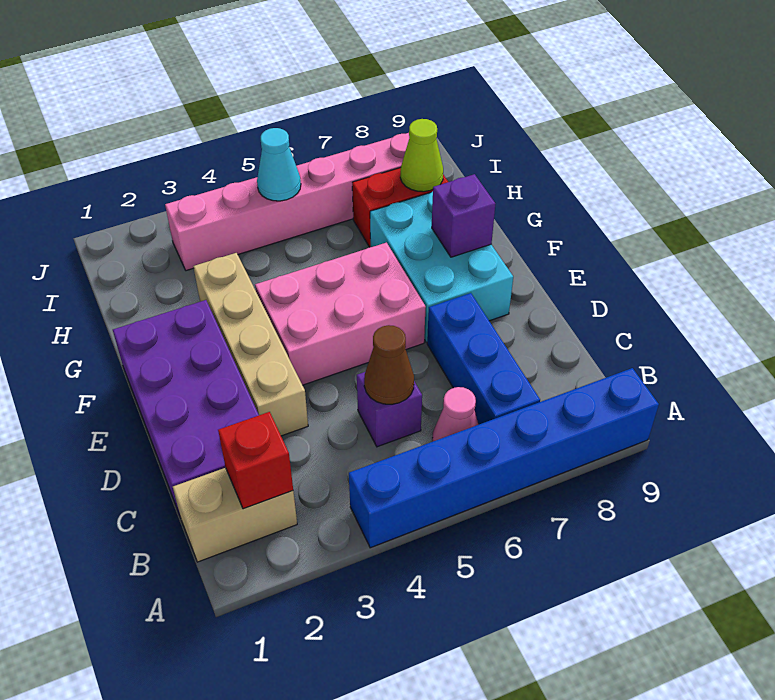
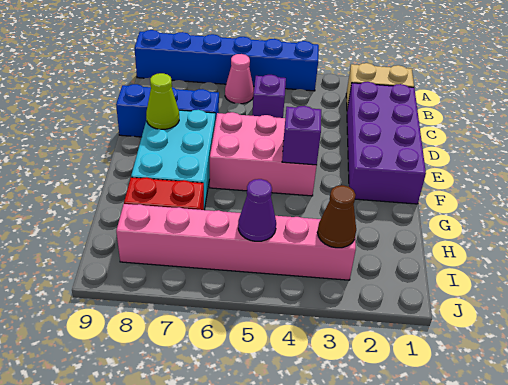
red brick B2 level 2 -> none
blue brick B7:D7 level 1 -> blue brick D7:D9 level 1
brown cone C5 level 2 -> brown cone I3 level 2
tan brick D3:G3 level 1 -> none
purple brick F8 level 2 -> purple brick F4 level 2
lime cone H8 level 2 -> lime cone E8 level 2
cyan cone I5 level 2 -> purple cone I5 level 2

